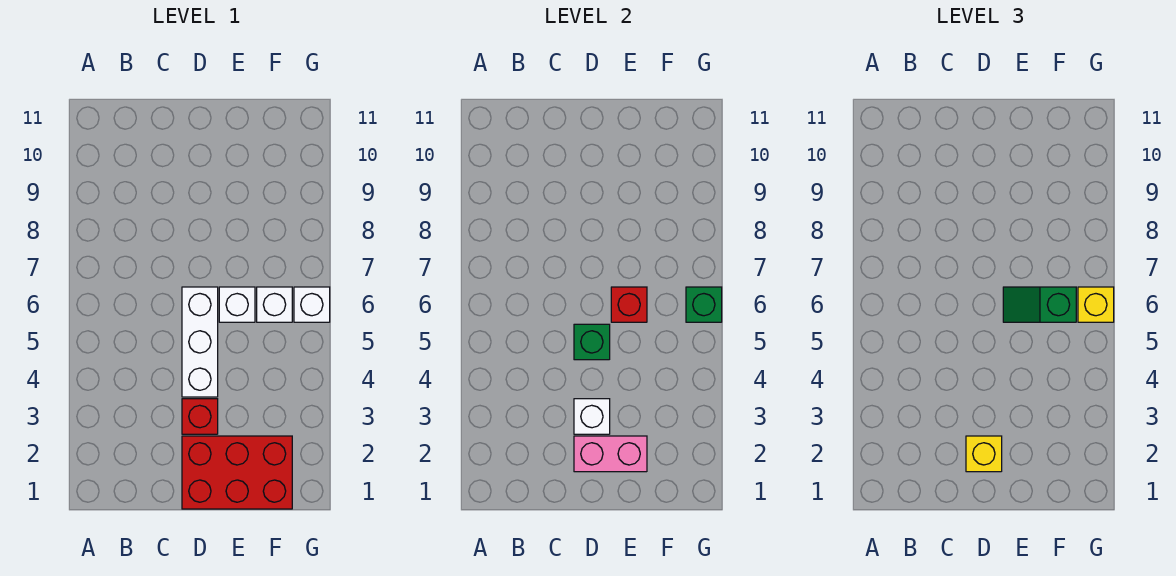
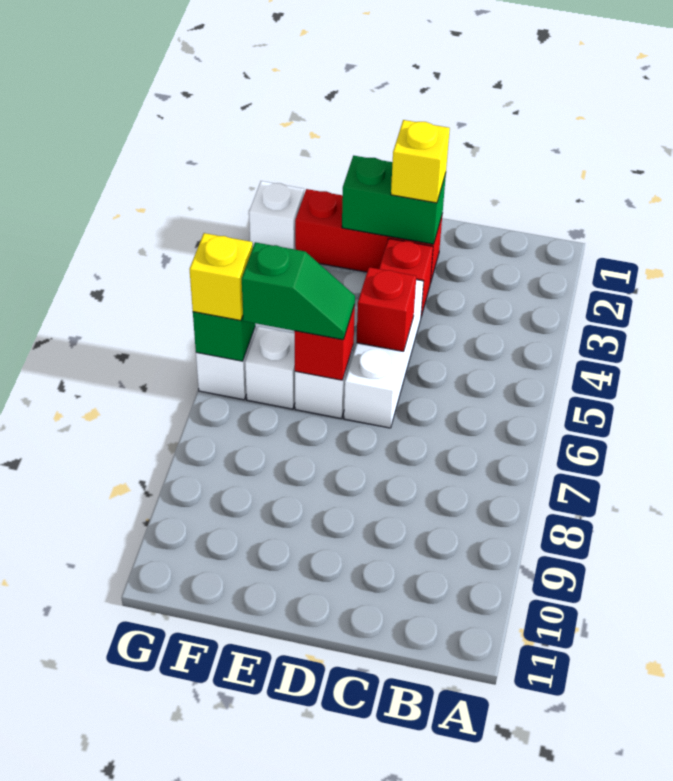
red brick D1:F2 level 1 -> red brick D2:F2 level 1
pink brick D2:E2 level 2 -> green brick D2:E2 level 2
white brick D3 level 2 -> white brick G2 level 1
green brick D5 level 2 -> red brick D5 level 2

